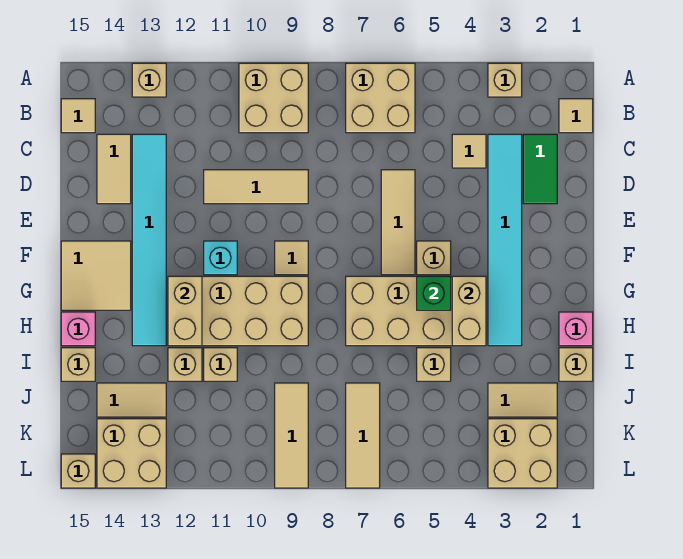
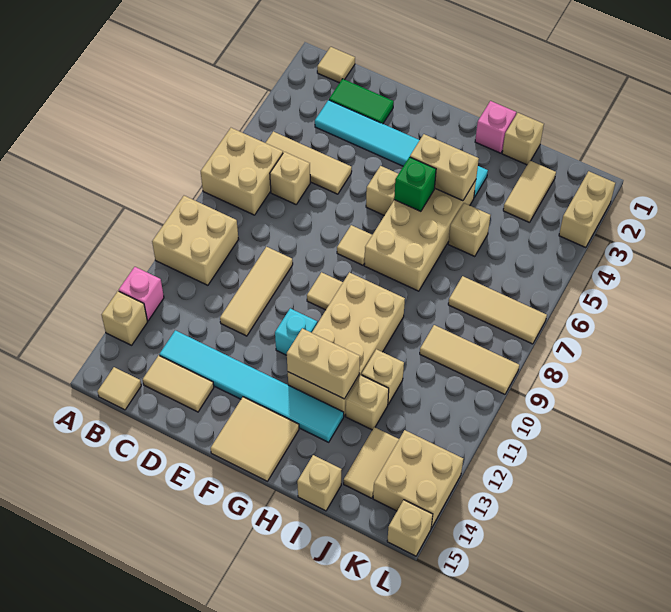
tan brick A3 level 1 -> tan brick C6 level 1
tan tile C4 level 1 -> tan tile F7 level 1
tan tile D6:F6 level 1 -> tan tile B5:D5 level 1
pink brick H15 level 1 -> pink brick A12 level 1
tan brick K2:L3 level 1 -> tan brick L2:L3 level 1

